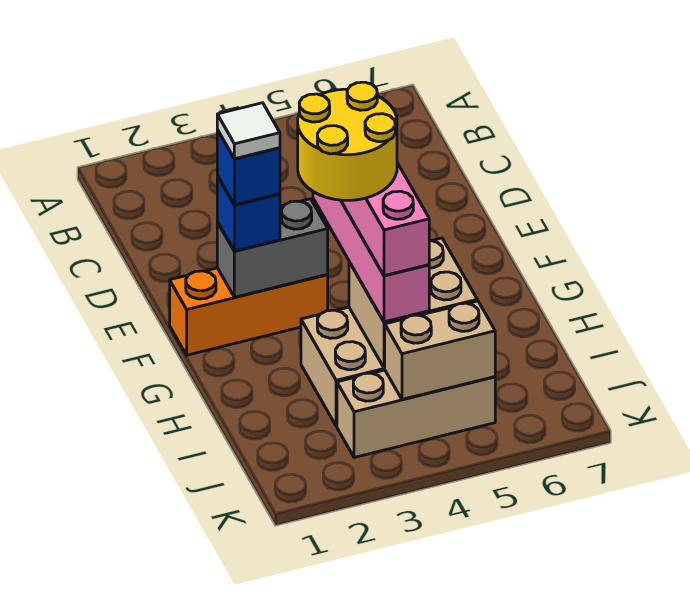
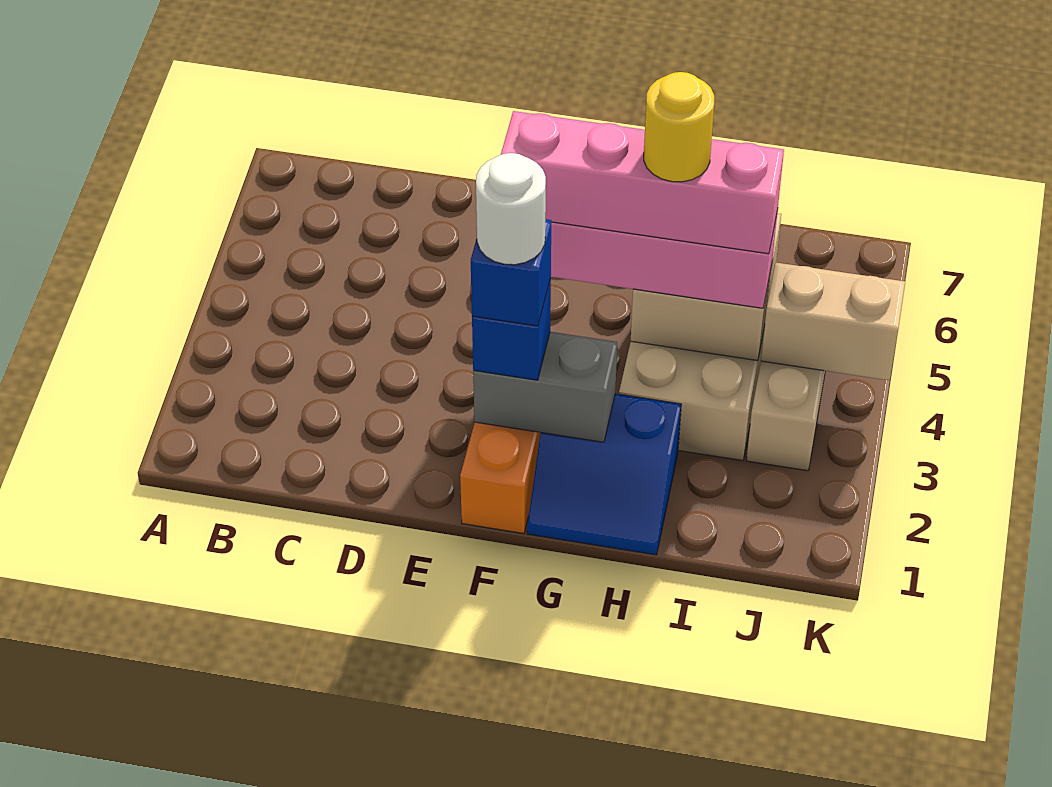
grey brick F2:F3 level 2 -> grey brick F2:G2 level 2
white tile F2 level 5 -> white round brick F2 level 5
none -> blue slope G1:H2 level 1 top 2
yellow round brick G3:H4 level 5 -> yellow round brick H4 level 5
tan brick J4:J5 level 2 -> tan brick J4:K4 level 2

